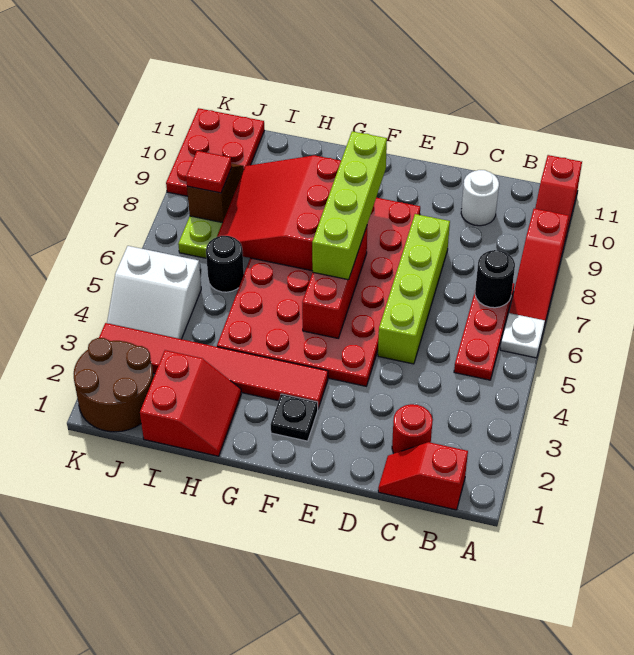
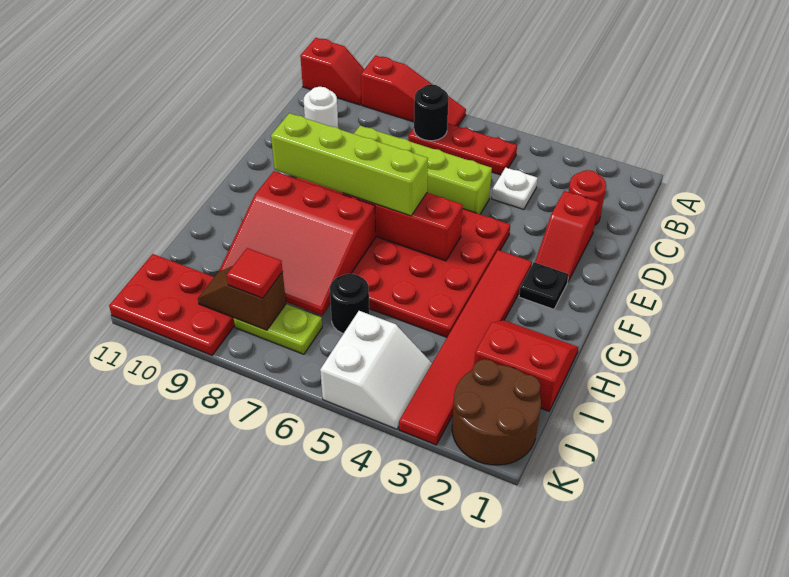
white plate A6 level 1 -> white plate C4 level 1
red slope B1:C1 level 1 top B -> red slope D2:E2 level 1 top D

